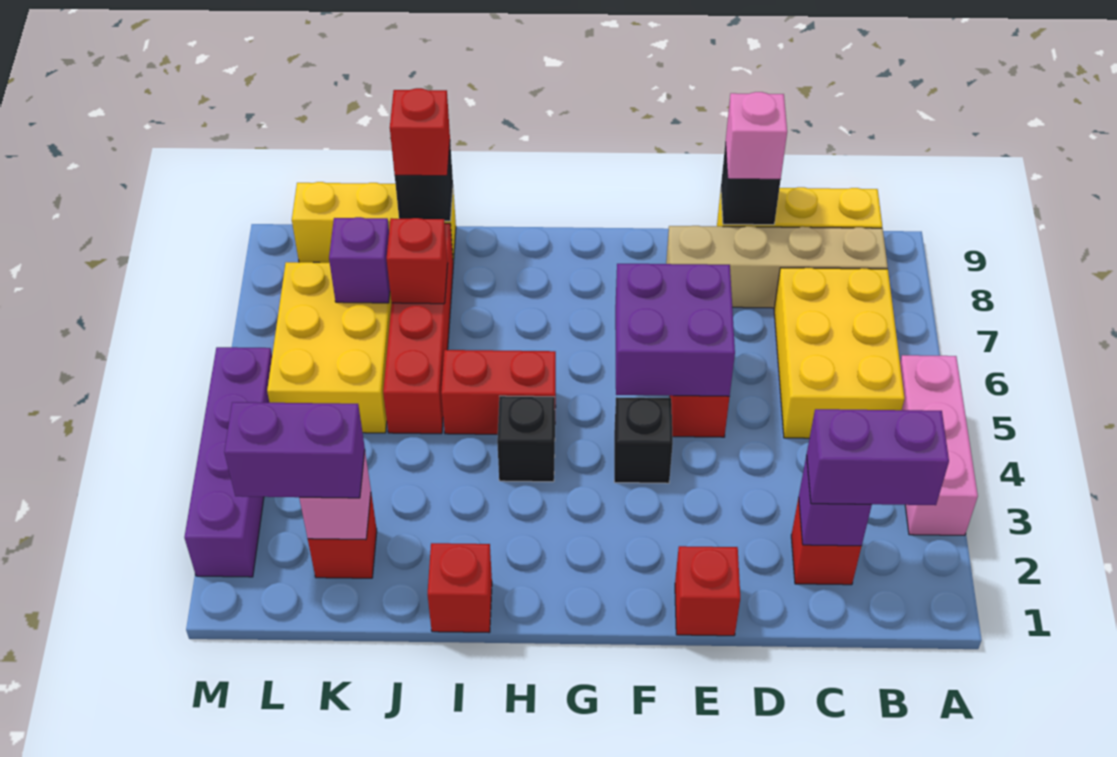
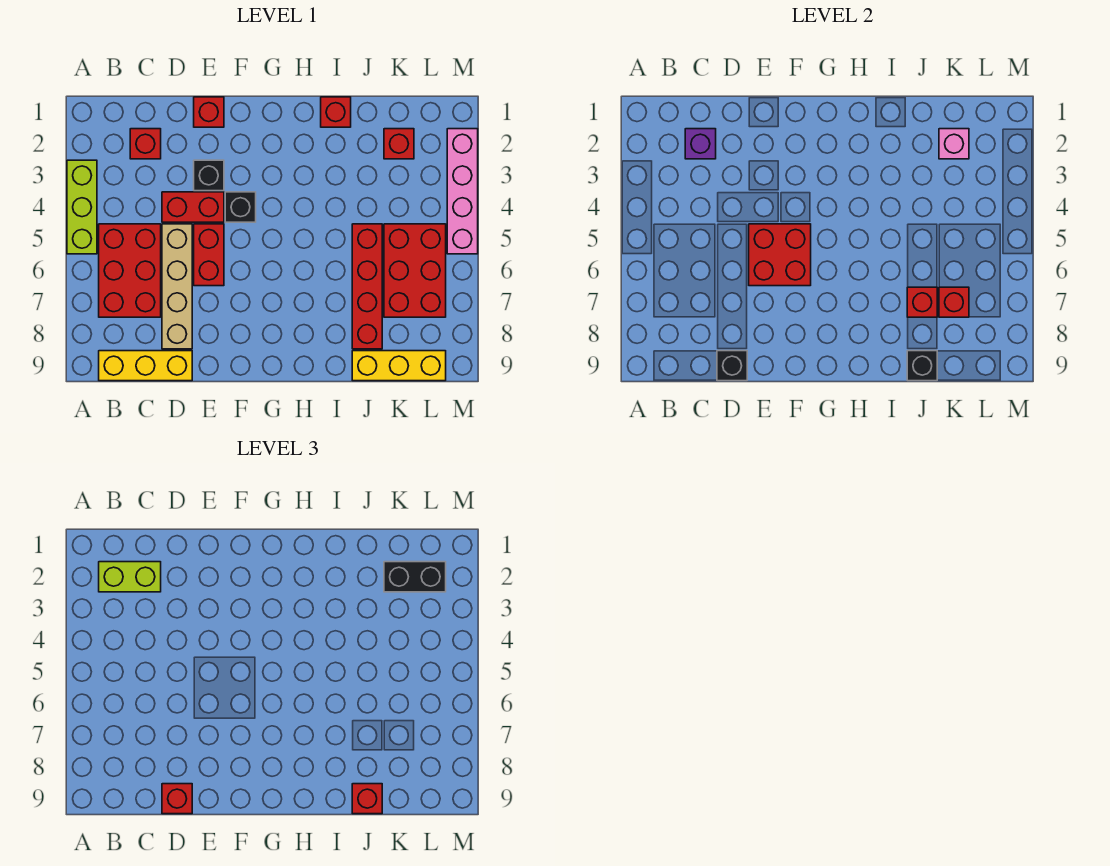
pink brick A3:A5 level 1 -> lime brick A3:A5 level 1
purple brick B2:C2 level 3 -> lime brick B2:C2 level 3
yellow brick B5:C7 level 1 -> red brick B5:C7 level 1
tan brick B8:E8 level 1 -> tan brick D5:D8 level 1
pink brick D9 level 3 -> red brick D9 level 3
purple brick E5:F6 level 2 -> red brick E5:F6 level 2
black brick H4 level 1 -> black brick E3 level 1
red brick H5:I5 level 1 -> red brick D4:E4 level 1
purple brick K2:L2 level 3 -> black brick K2:L2 level 3
yellow brick K5:L7 level 1 -> red brick K5:L7 level 1
purple brick K7 level 2 -> red brick K7 level 2
purple brick M2:M5 level 1 -> pink brick M2:M5 level 1

